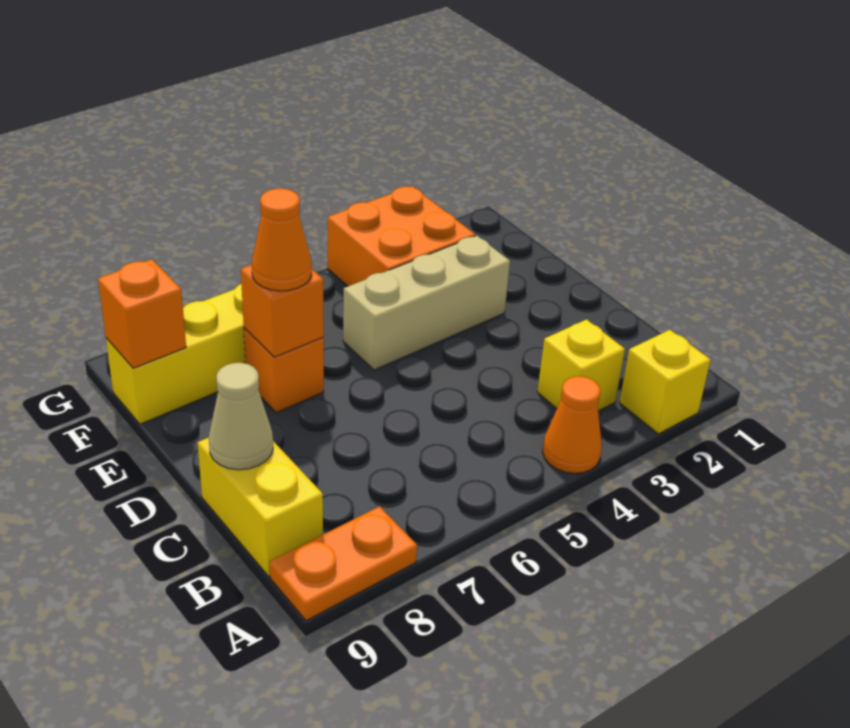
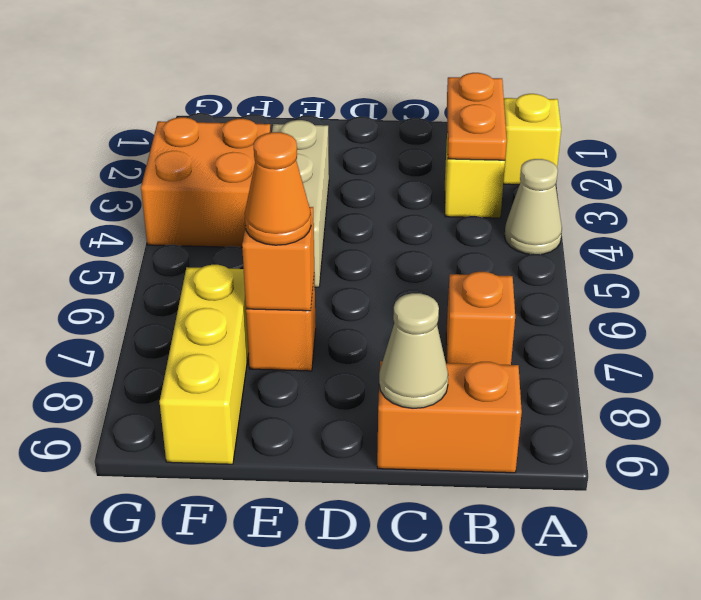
orange cone A4 level 1 -> tan cone A4 level 1
orange plate A8:A9 level 1 -> orange plate B2:B3 level 2
yellow brick B9:C9 level 1 -> orange brick B9:C9 level 1
orange brick F9 level 2 -> orange brick B7 level 1

